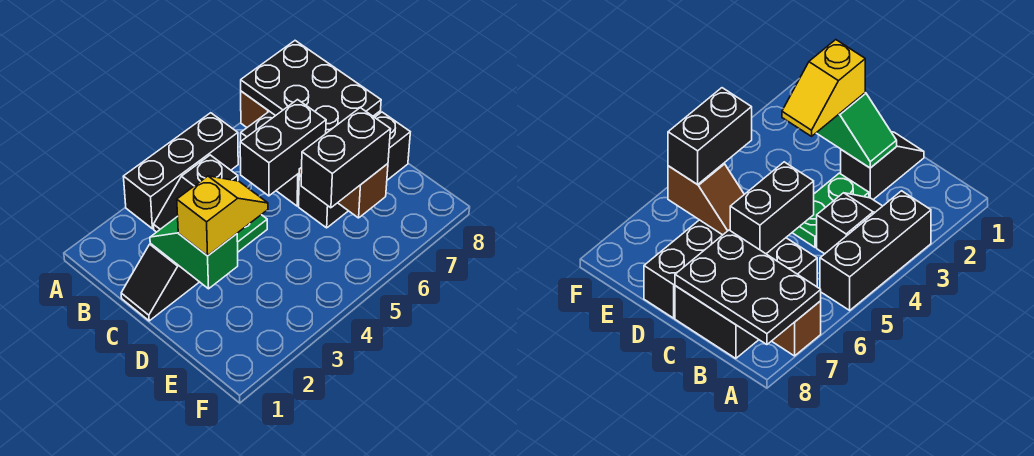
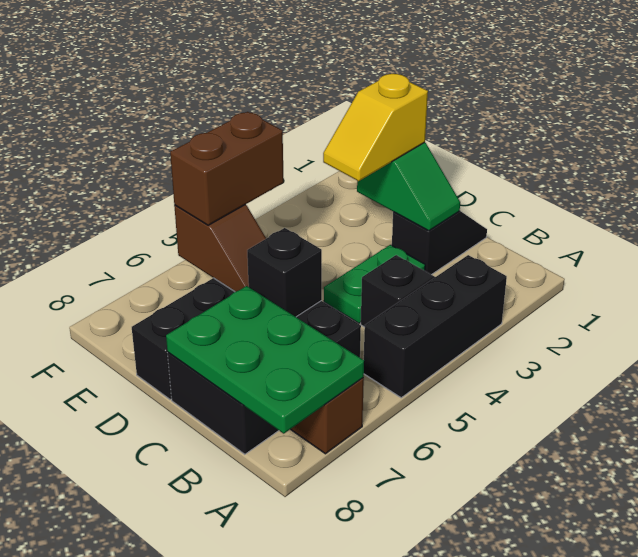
black plate A7:C8 level 2 -> green plate A7:C8 level 2
black brick C5:C6 level 2 -> black brick C6 level 2
black brick E5:E6 level 3 -> brown brick E5:E6 level 3

